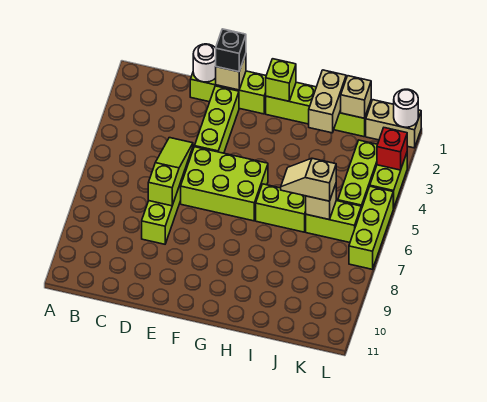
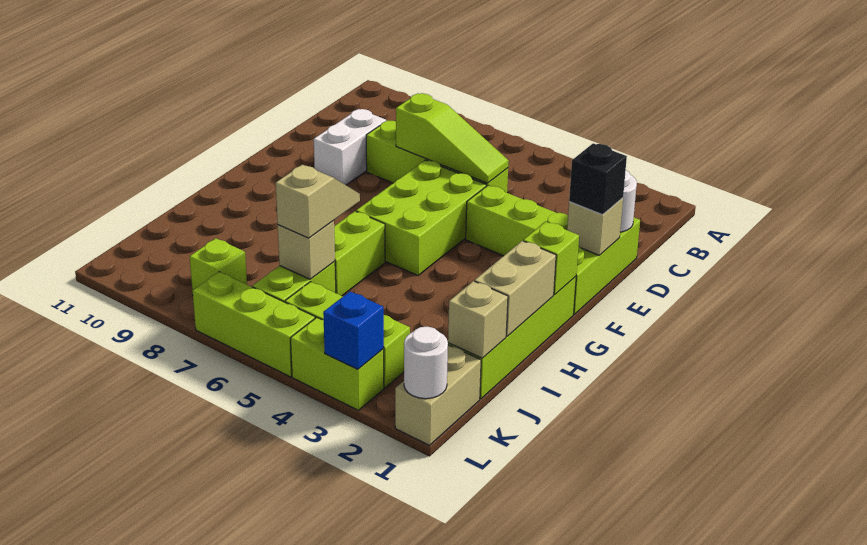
none -> white brick D9:E9 level 1
tan brick I1:I2 level 2 -> tan brick H1:I1 level 2
none -> lime brick K8 level 1
red brick L3 level 2 -> blue brick L3 level 2

